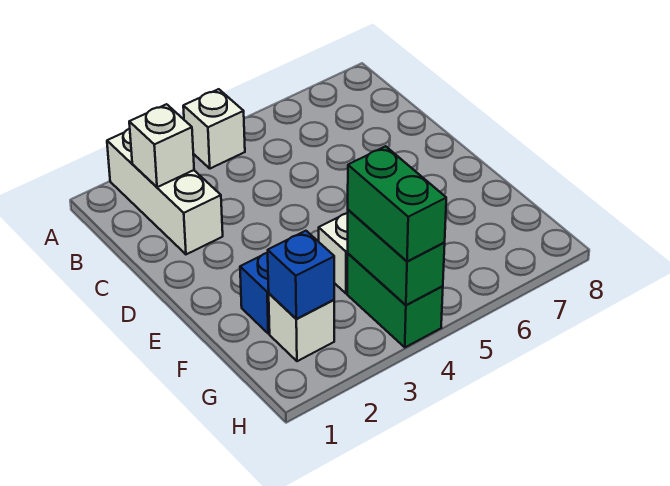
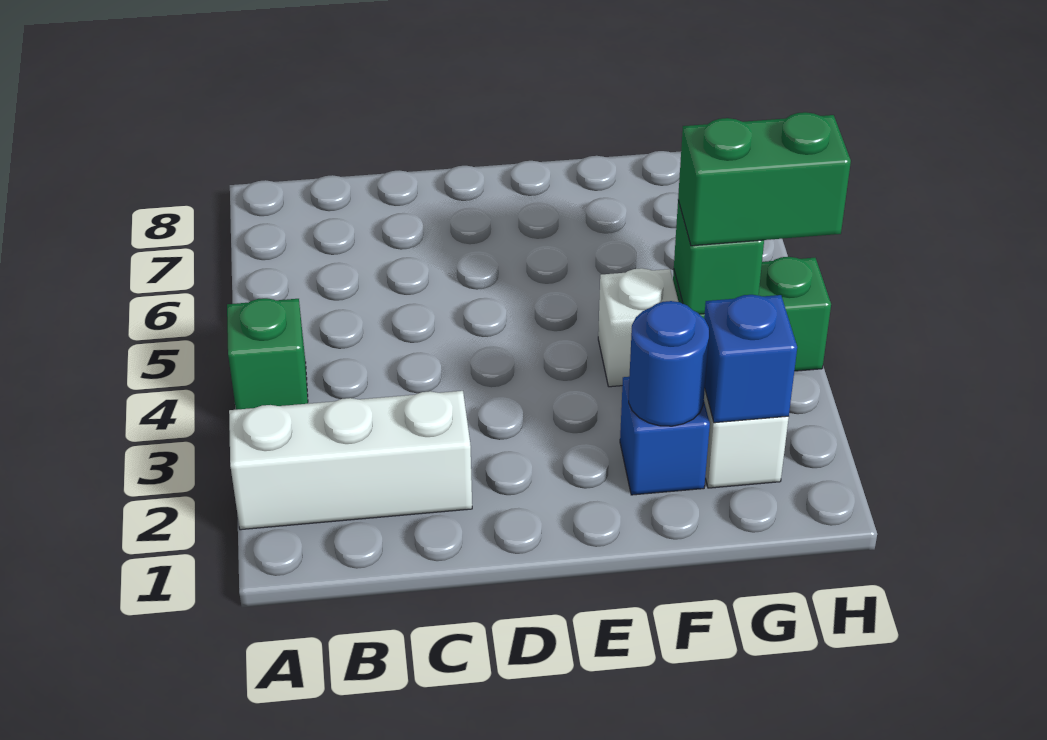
white brick A4 level 1 -> green brick A4 level 1
white brick B2 level 2 -> none
none -> blue round brick F2 level 2
green brick G4:H4 level 2 -> green brick G4 level 2

